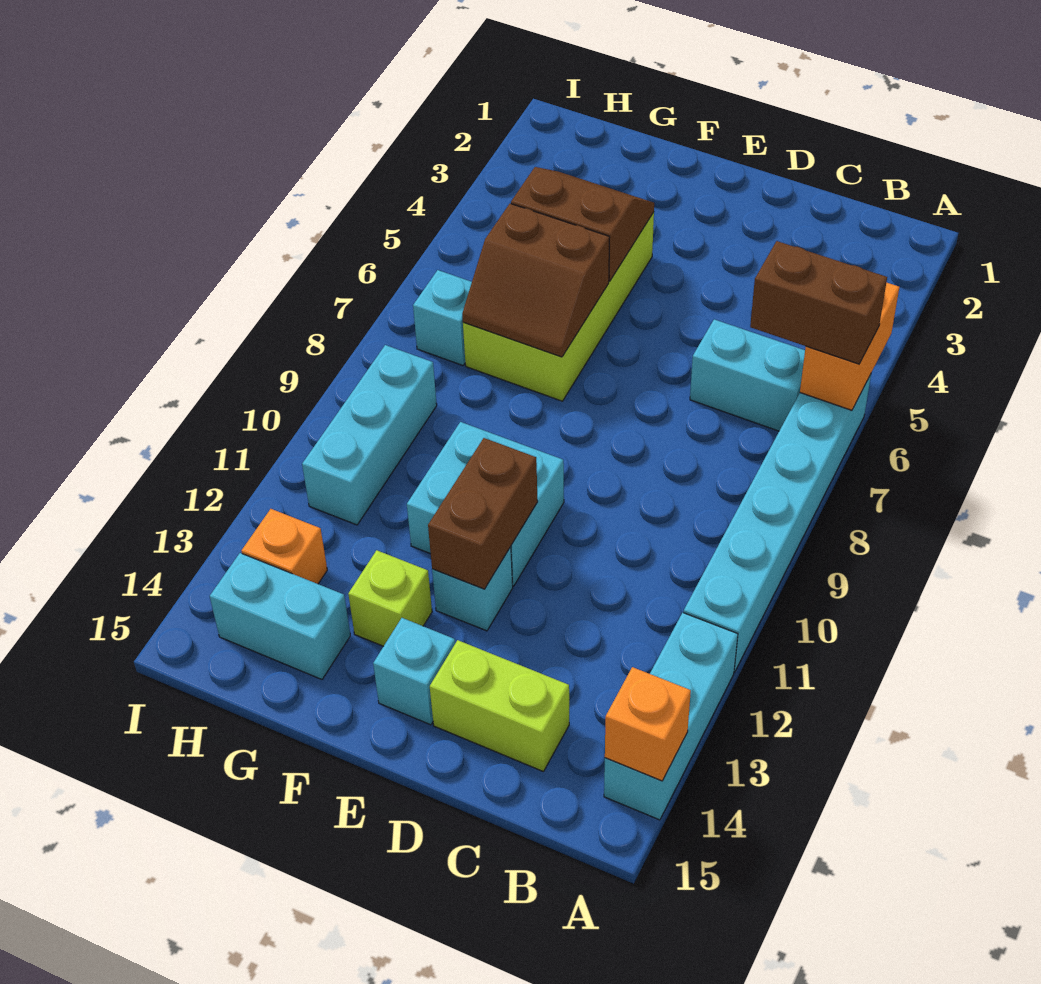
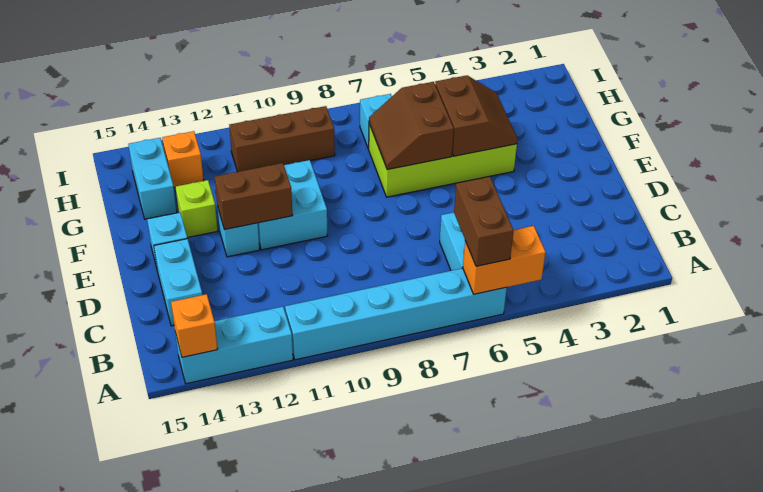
lime brick C14:D14 level 1 -> cyan brick C14:D14 level 1
cyan brick H9:H11 level 1 -> brown brick H9:H11 level 1

